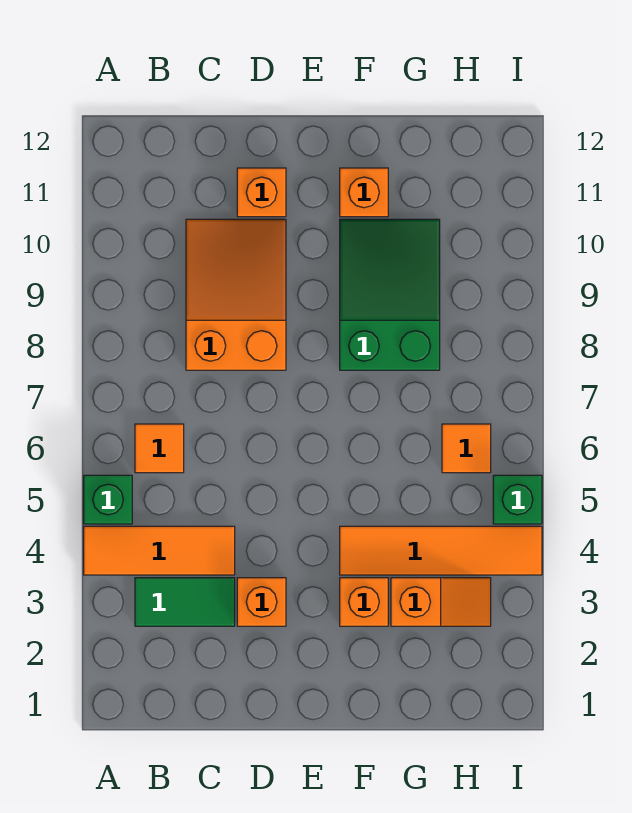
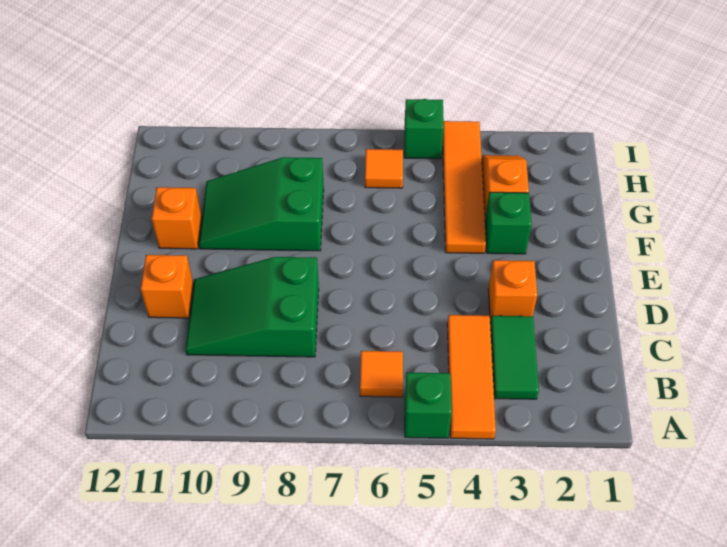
orange slope C8:D10 level 1 top 8 -> green slope C8:D10 level 1 top 8
orange brick F3 level 1 -> green brick F3 level 1

